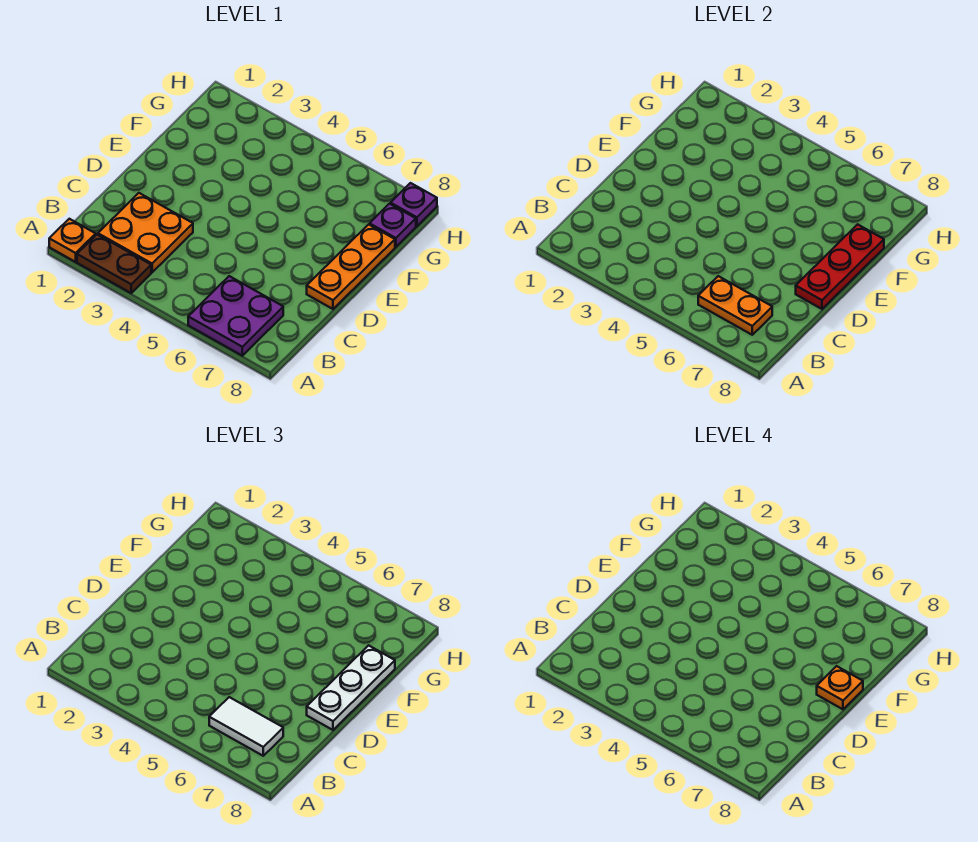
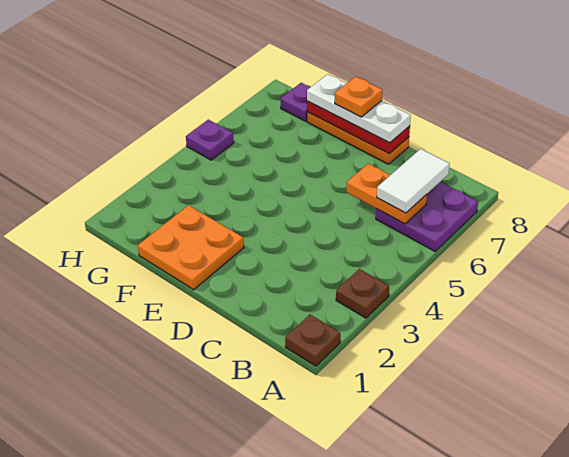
orange plate A1 level 1 -> brown plate A1 level 1
brown plate A2:A3 level 1 -> brown plate A3 level 1
orange plate B2:C3 level 1 -> orange plate E1:F2 level 1
orange plate B6:B7 level 2 -> orange plate B6:C6 level 2
purple plate H8 level 1 -> purple plate H5 level 1

